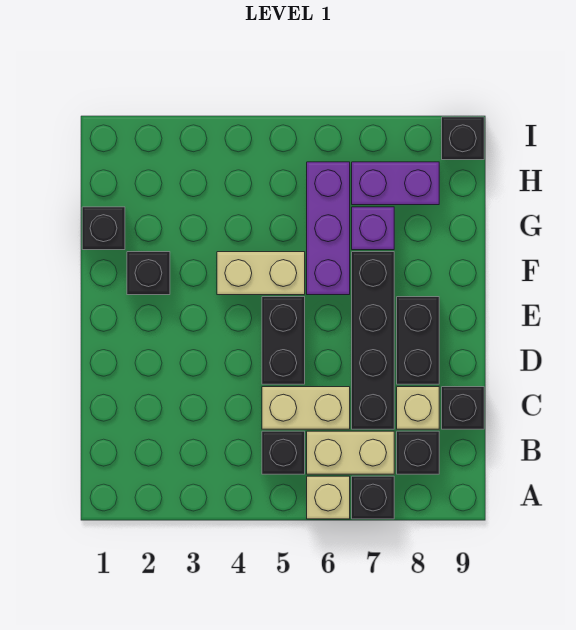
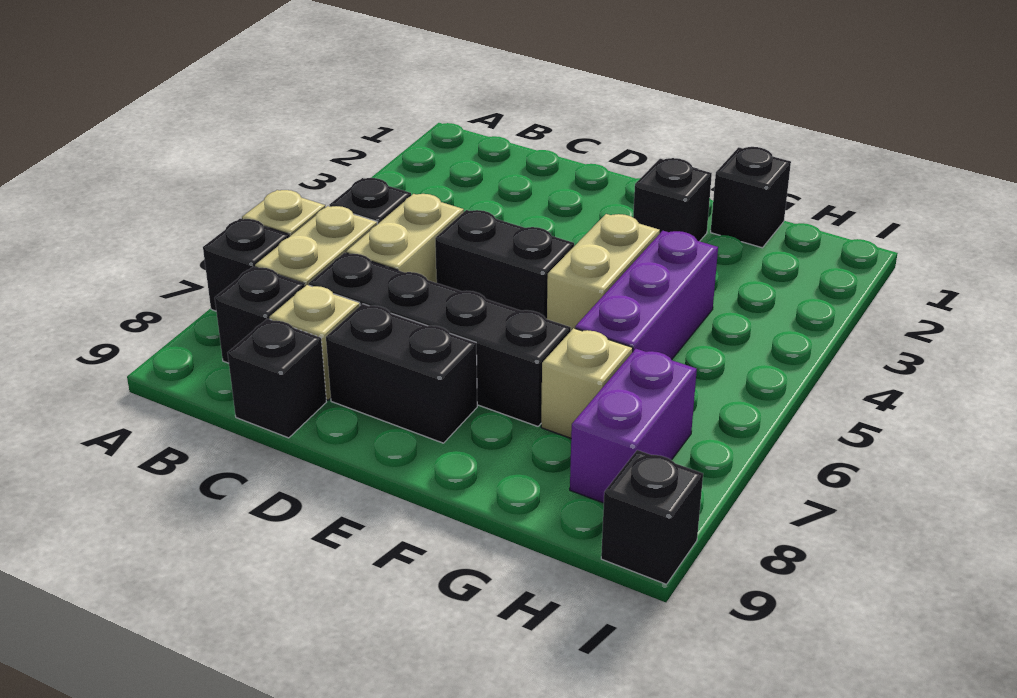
purple brick F6:H6 level 1 -> purple brick G4:G6 level 1
purple brick G7 level 1 -> tan brick G7 level 1

